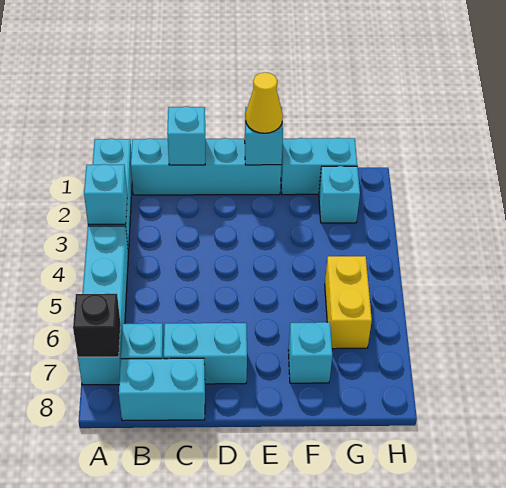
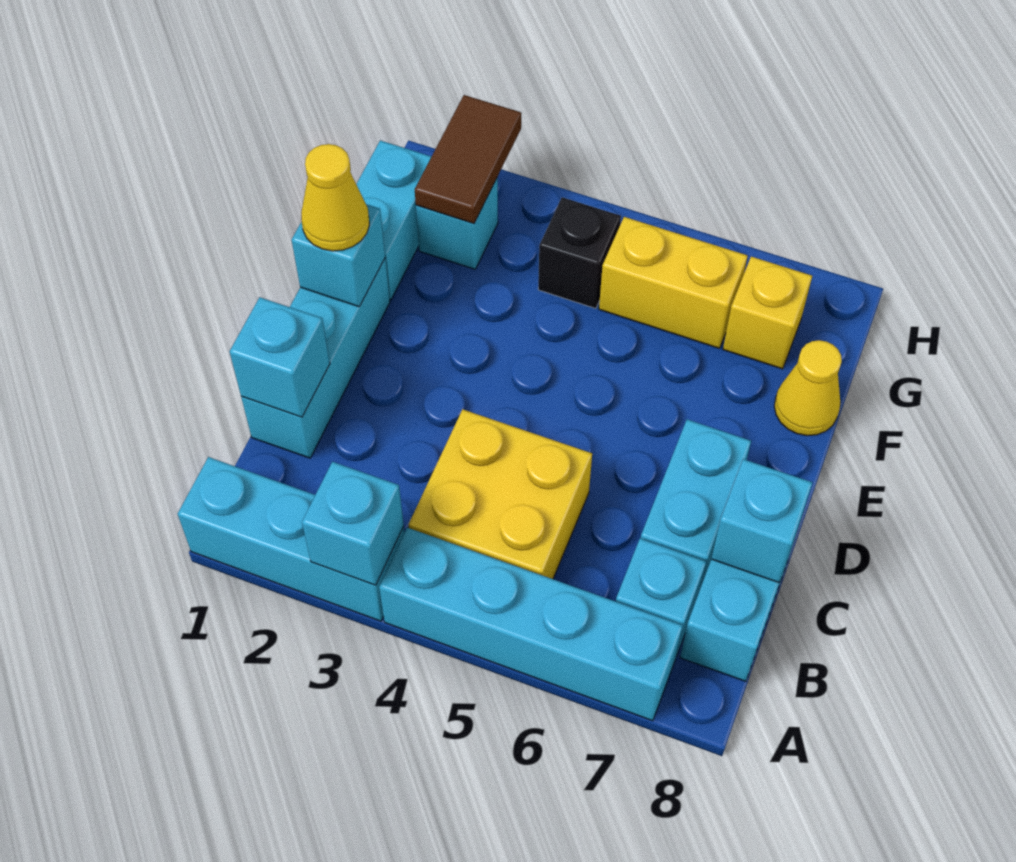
black brick A7 level 2 -> black brick G4 level 1
cyan brick B1:E1 level 1 -> cyan brick C1:E1 level 1
none -> yellow brick B4:C5 level 1
cyan brick F7 level 1 -> cyan brick C8 level 2
none -> yellow cone F8 level 1
none -> brown tile G2:H2 level 2
none -> yellow brick G7 level 1

